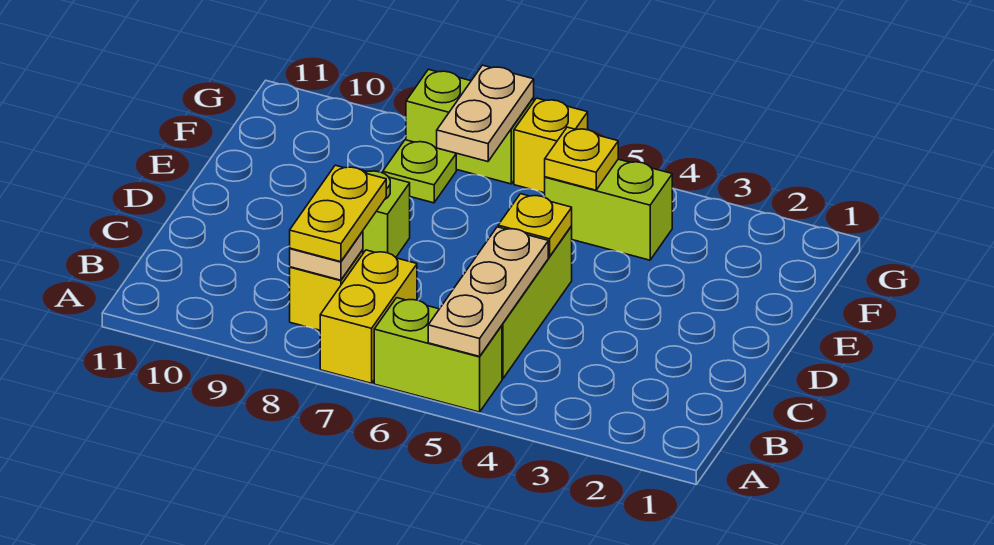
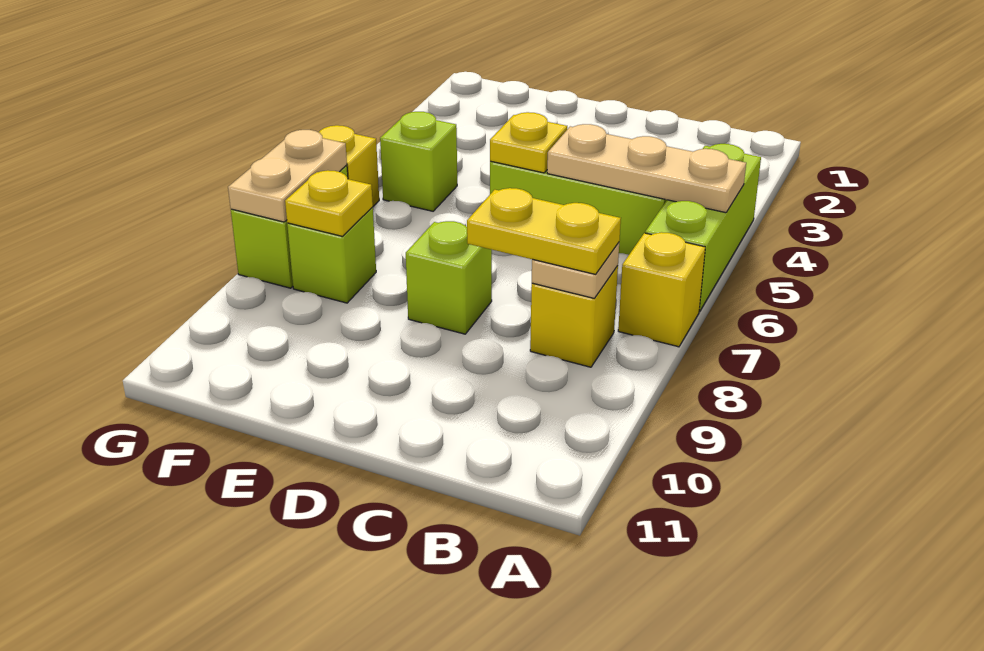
lime brick A5:A6 level 1 -> lime brick A4:A6 level 1
yellow brick A7:B7 level 1 -> yellow brick A7 level 1
lime brick F4:F5 level 1 -> lime brick F5 level 1
yellow plate F5 level 2 -> yellow plate F8 level 2
tan plate F7:G7 level 2 -> tan plate G7:G8 level 2
lime plate F8 level 1 -> lime brick F8 level 1

